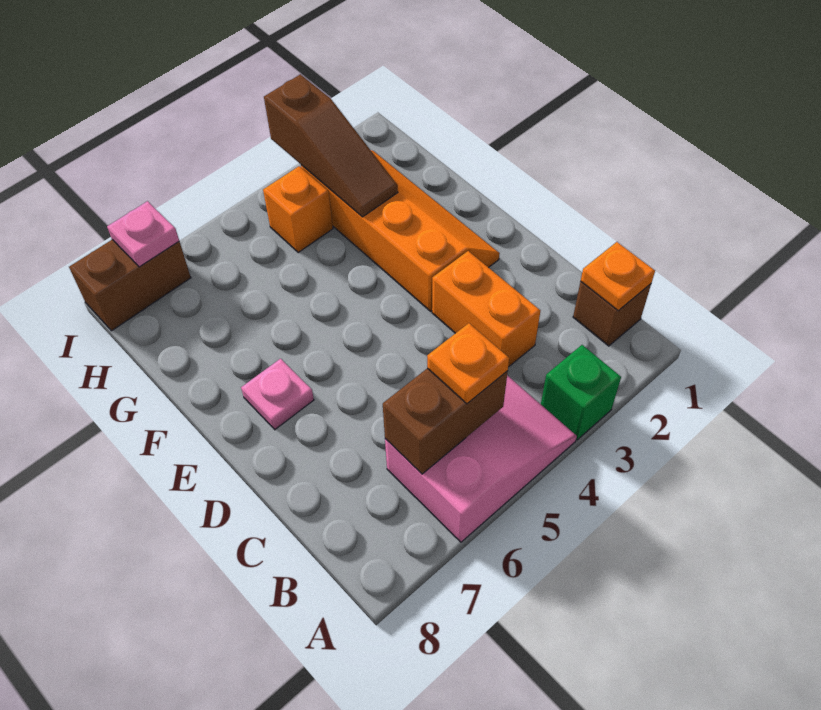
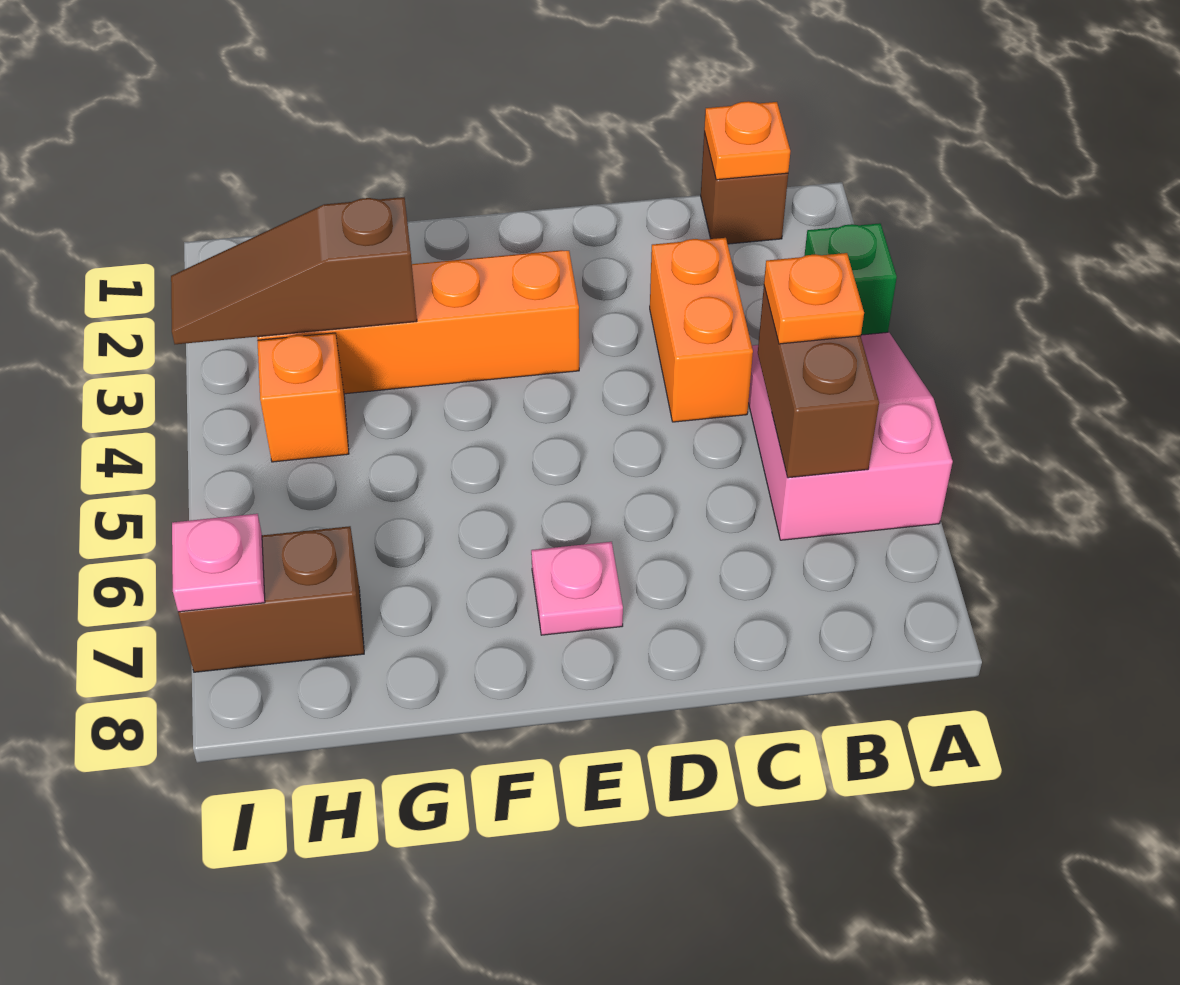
orange brick C3:D3 level 1 -> orange brick C3:C4 level 1
brown slope G3:I3 level 2 top I -> brown slope G3:I3 level 2 top G
brown brick I7:I8 level 1 -> brown brick H7:I7 level 1

